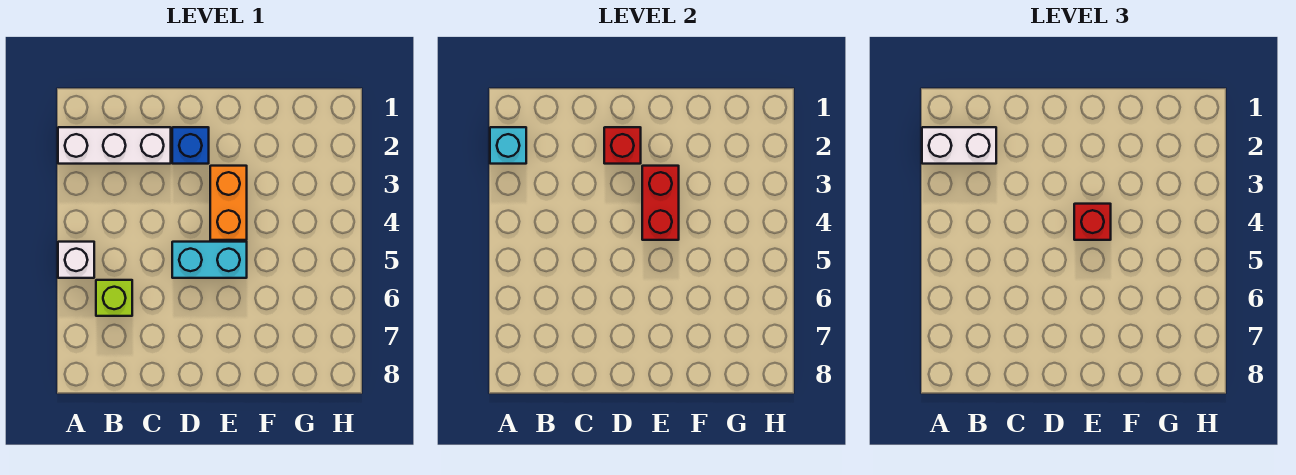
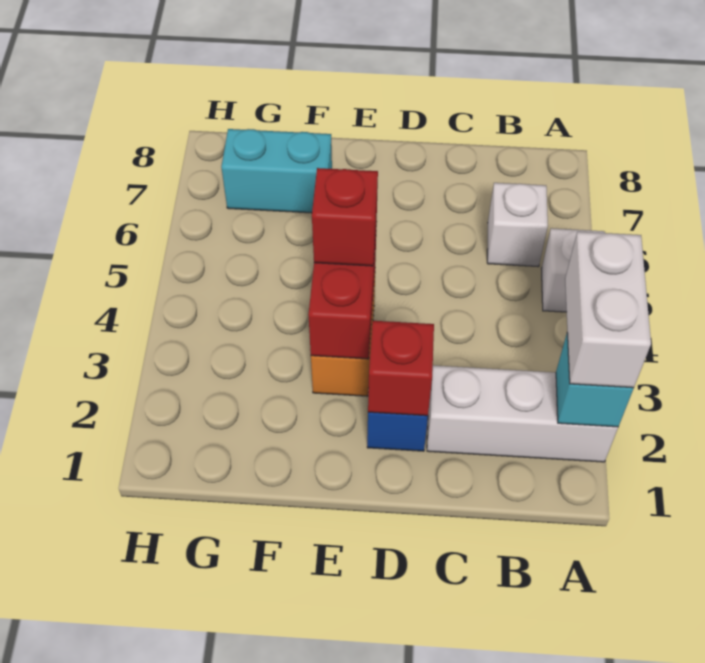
white brick A2:B2 level 3 -> white brick A2:A3 level 3
lime brick B6 level 1 -> white brick B6 level 1
cyan brick D5:E5 level 1 -> cyan brick F7:G7 level 1

